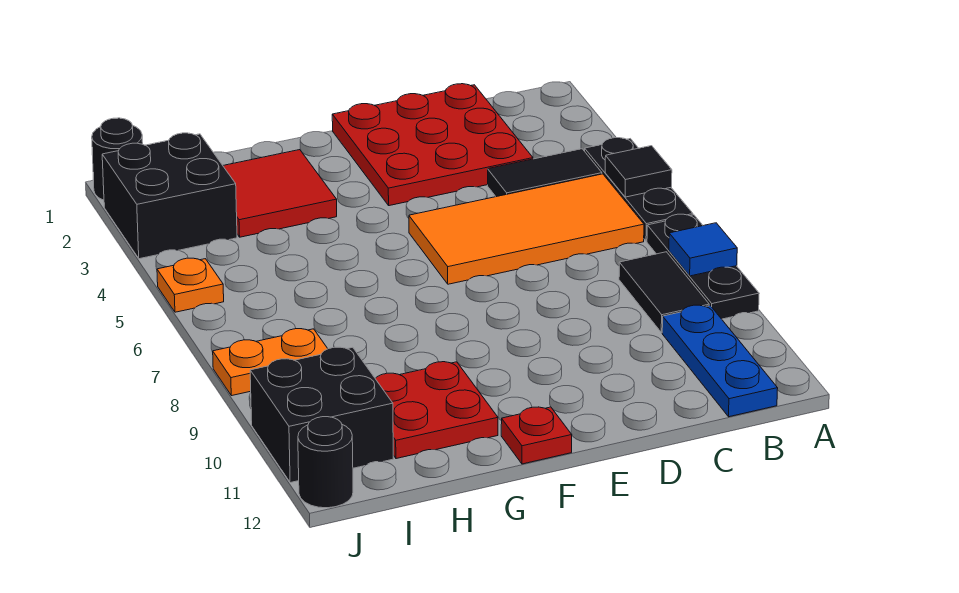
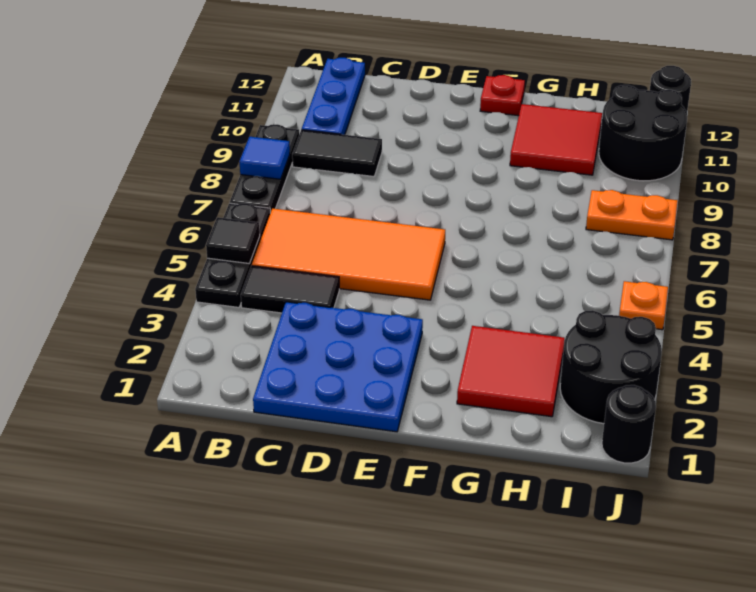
black tile B8:B9 level 1 -> black tile B9:C9 level 1
red plate C1:E3 level 1 -> blue plate C1:E3 level 1
red plate G10:H11 level 1 -> red tile G10:H11 level 1
black brick I2:J3 level 1 -> black round brick I2:J3 level 1
black brick I10:J11 level 1 -> black round brick I10:J11 level 1

